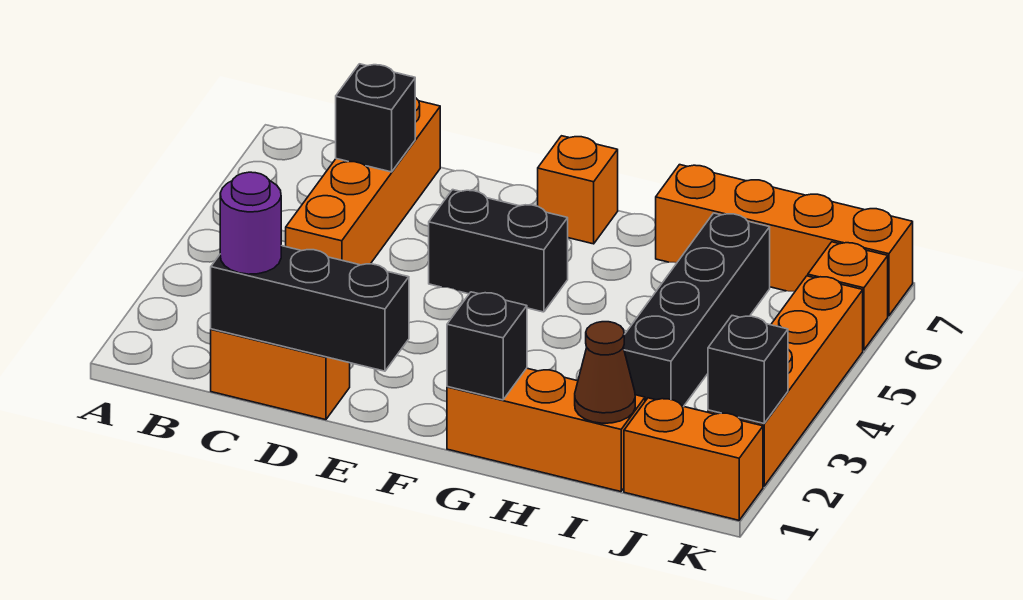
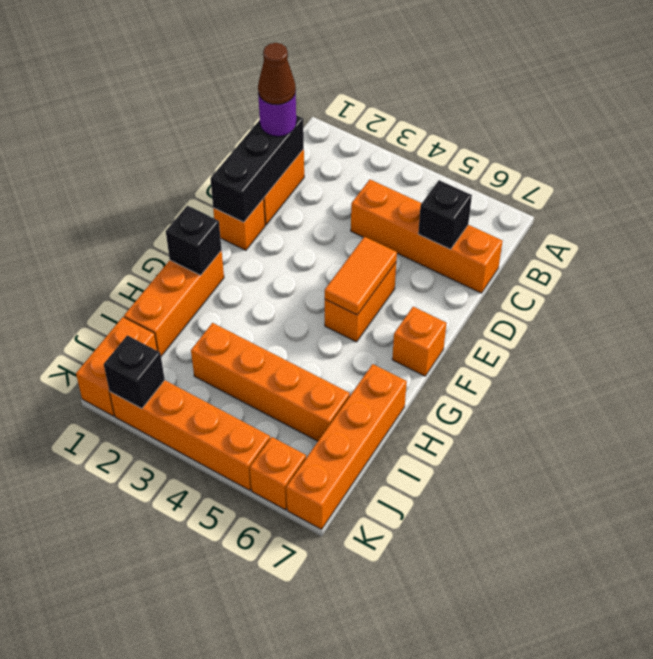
none -> orange brick E1 level 1
black brick E5:F5 level 1 -> orange brick E5:F5 level 1
none -> orange tile E5:F5 level 2
brown cone I1 level 2 -> brown cone C1 level 4
black brick I3:I6 level 1 -> orange brick I3:I6 level 1

